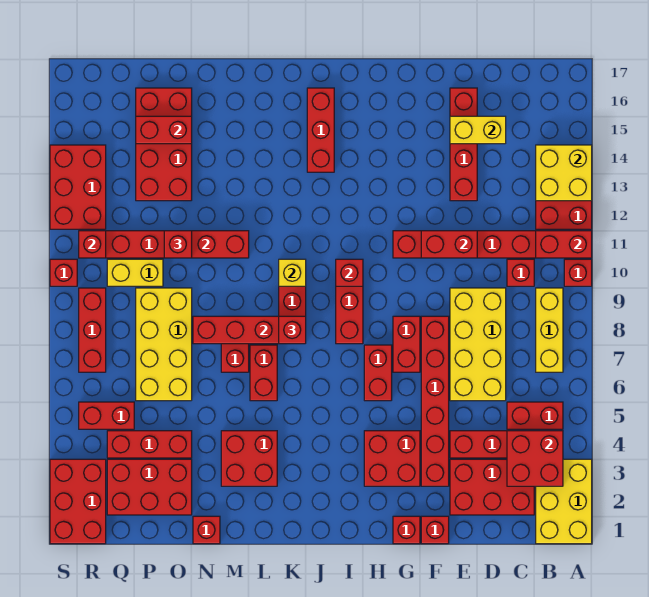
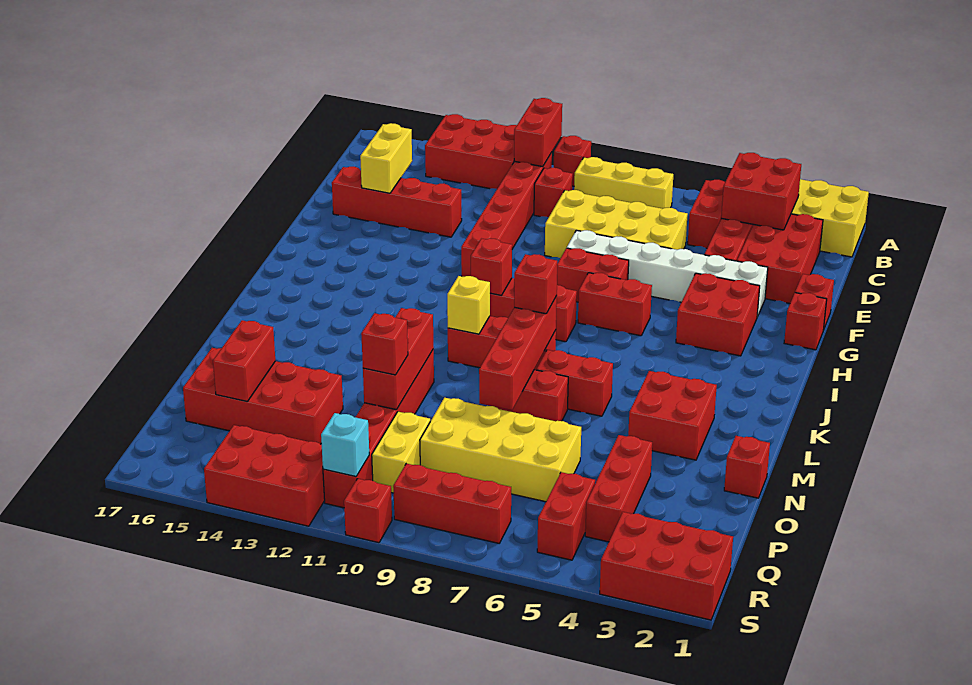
yellow brick A13:B14 level 2 -> none
red brick E11:F11 level 2 -> none
red brick F3:F8 level 1 -> white brick F3:F8 level 1
red brick J14:J16 level 1 -> none
red brick O2:Q3 level 1 -> none
red brick R11 level 2 -> cyan brick R11 level 2

